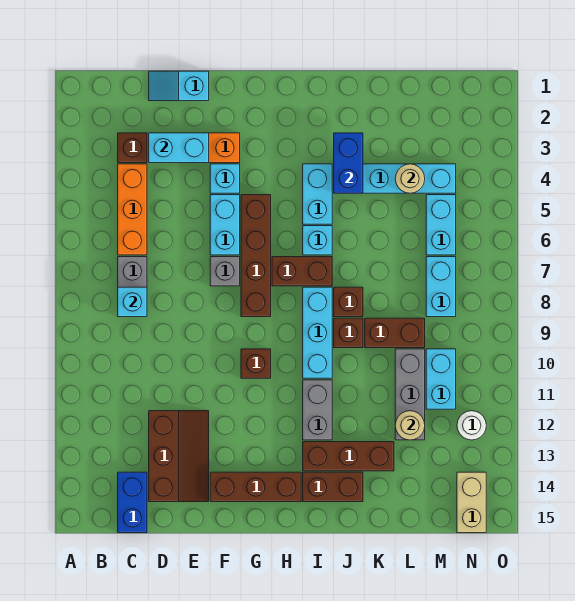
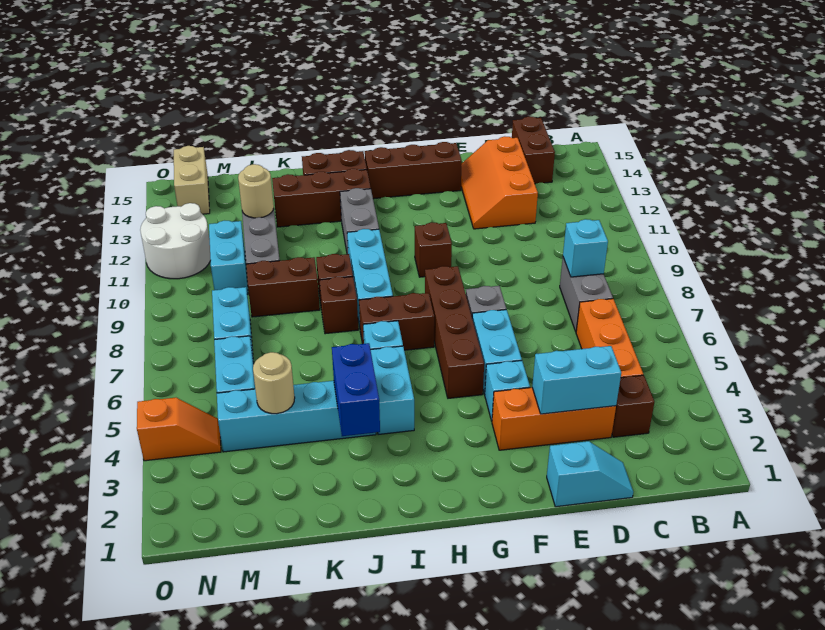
blue brick C14:C15 level 1 -> brown brick C14:C15 level 1
brown slope D12:E14 level 1 top D -> orange slope D12:E14 level 1 top D
none -> orange slope N4:O4 level 1 top O
white round brick N12 level 1 -> white round brick N11:O12 level 1

